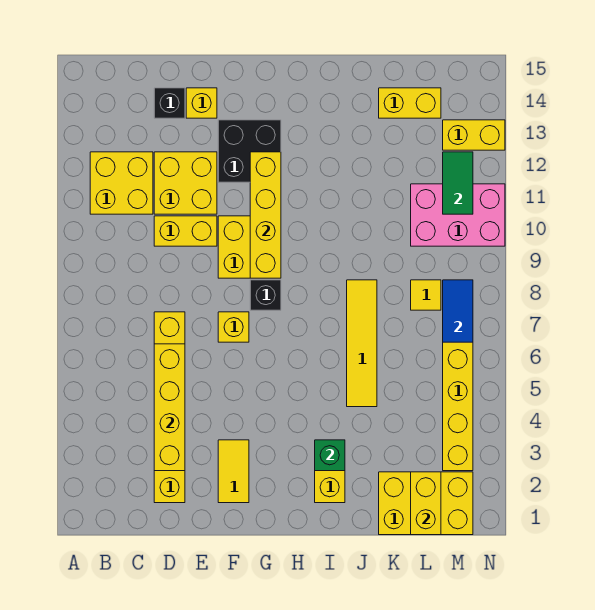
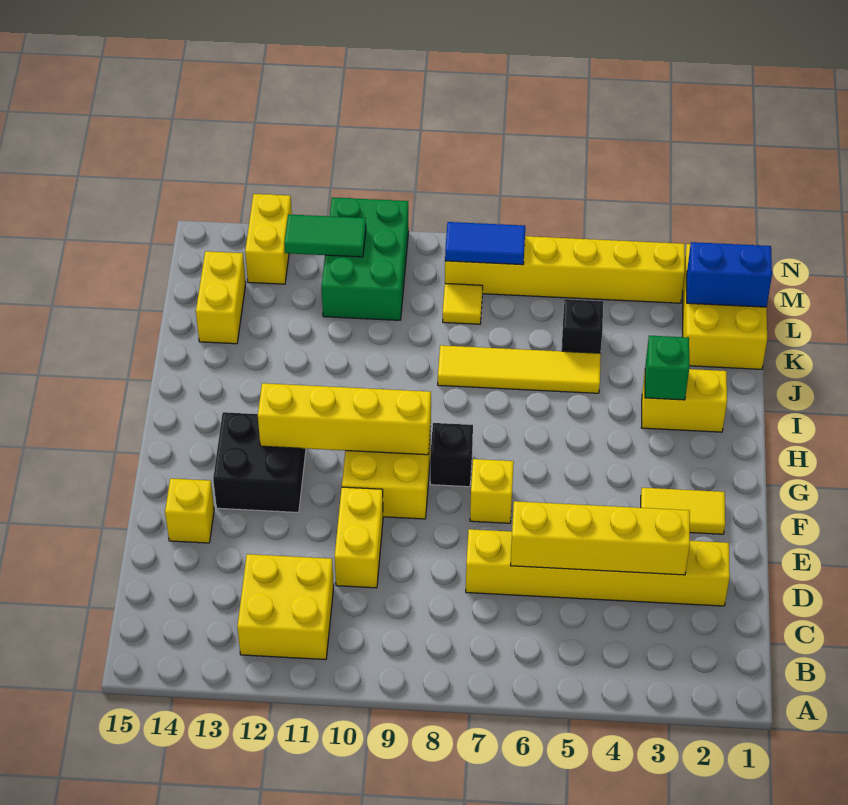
yellow brick D11:E12 level 1 -> none
black brick D14 level 1 -> black brick K5 level 1
yellow brick L1:L2 level 2 -> blue brick L1:L2 level 2
pink brick L10:N11 level 1 -> green brick L10:N11 level 1

